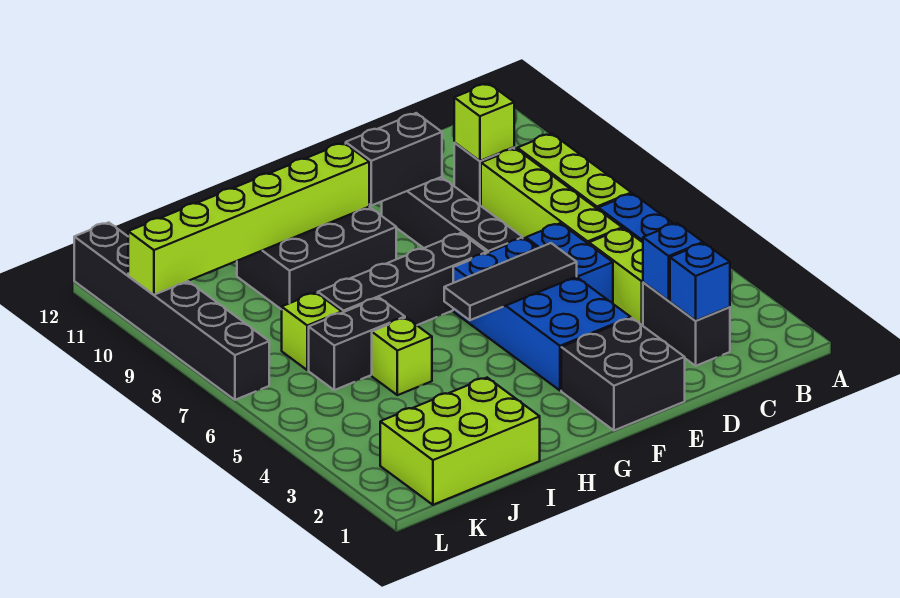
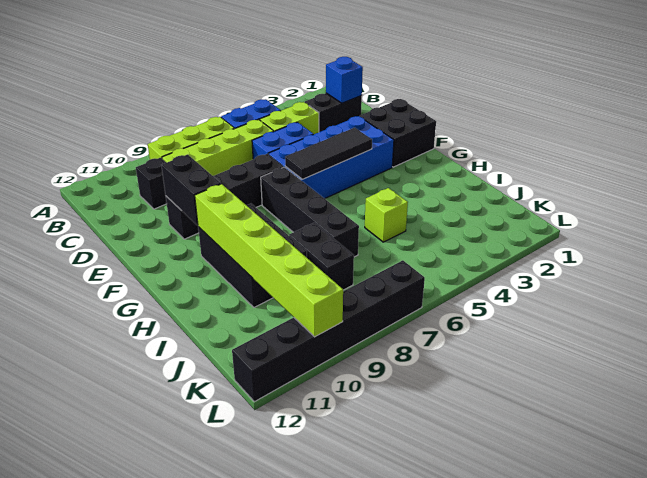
blue brick C3 level 2 -> none
lime brick C10 level 2 -> none
black tile E5:G5 level 2 -> black tile F4:F6 level 2
lime brick I1:K2 level 1 -> none
black brick I6:J6 level 1 -> black brick I8:J8 level 1
lime brick J7 level 1 -> none

